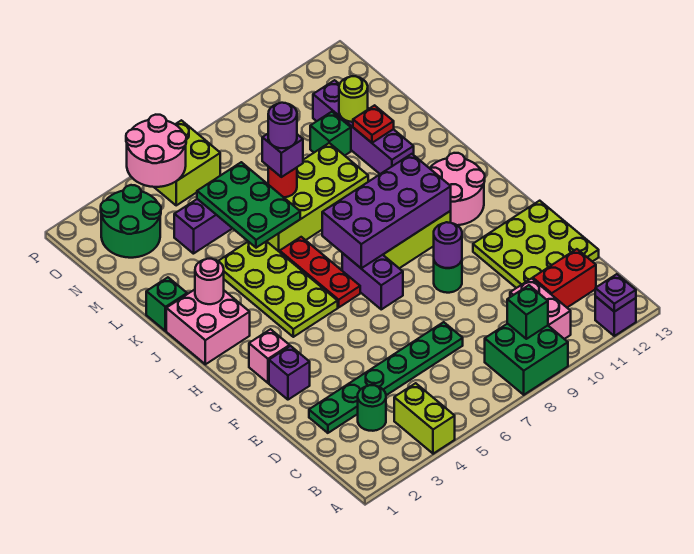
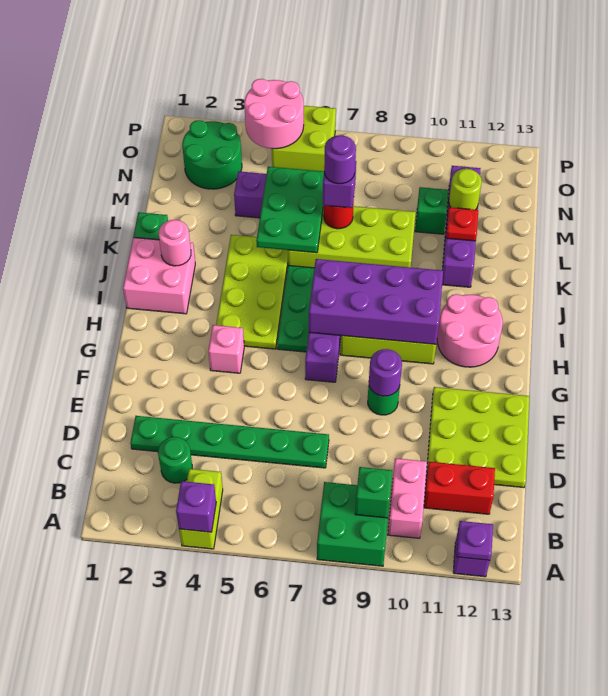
purple brick F2 level 1 -> purple brick A4 level 2
pink brick G2 level 1 -> pink brick G4 level 1
red plate H6:J6 level 1 -> green plate H6:J6 level 1

